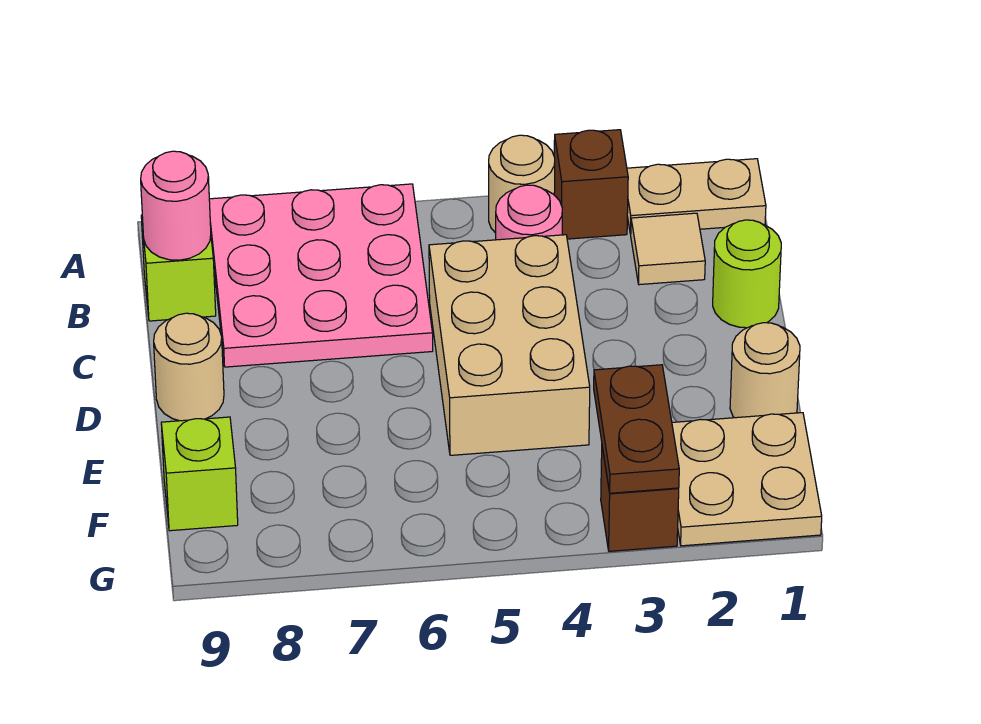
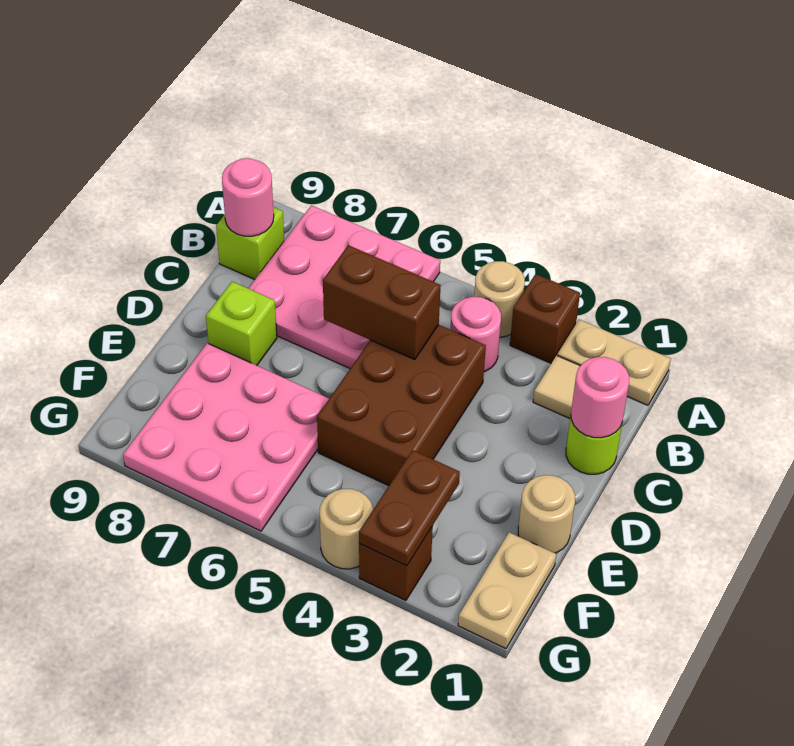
none -> pink round brick C1 level 2
tan brick C4:E5 level 1 -> brown brick C4:E5 level 1
none -> brown brick C5:C6 level 2
tan round brick D9 level 1 -> tan round brick G4 level 1
none -> pink plate E6:G8 level 1
tan plate F1:G2 level 1 -> tan plate F1:G1 level 1
lime brick F9 level 1 -> lime brick D8 level 1

